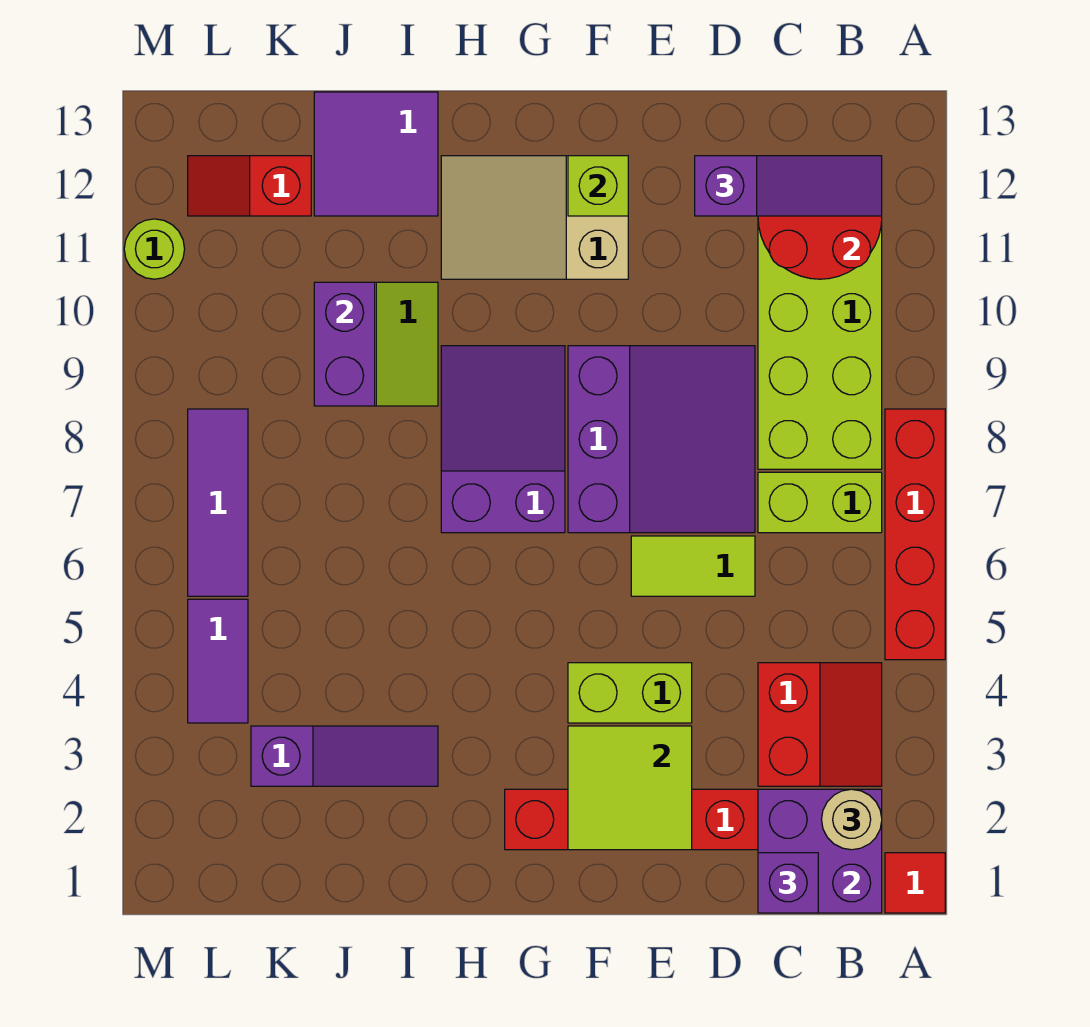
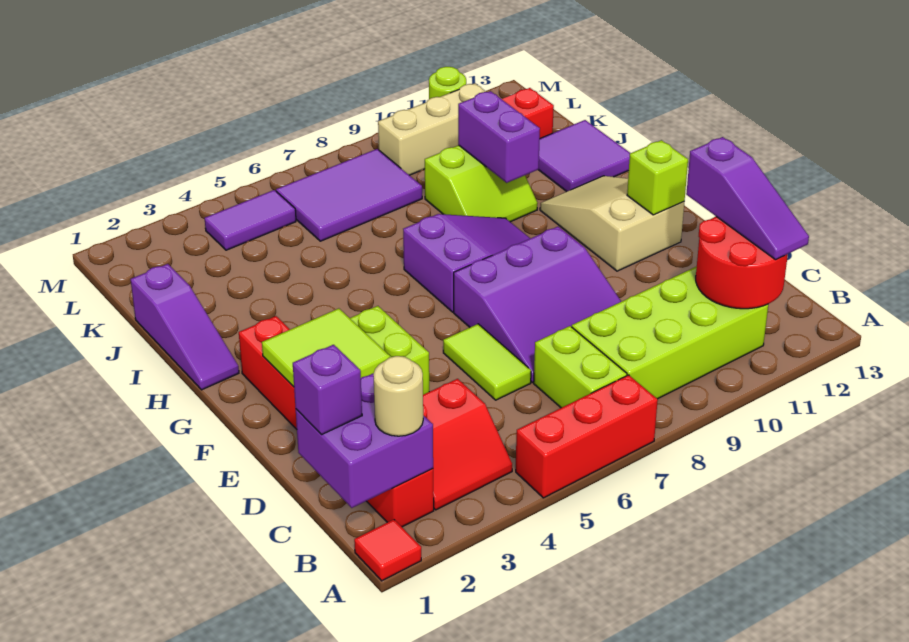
red brick A5:A8 level 1 -> red brick A5:A7 level 1
purple slope I3:K3 level 1 top K -> purple slope H1:J1 level 1 top J
purple brick J9:J10 level 2 -> purple brick I10:J10 level 2
purple tile L6:L8 level 1 -> purple tile K6:L8 level 1
none -> tan brick L9:L11 level 1

